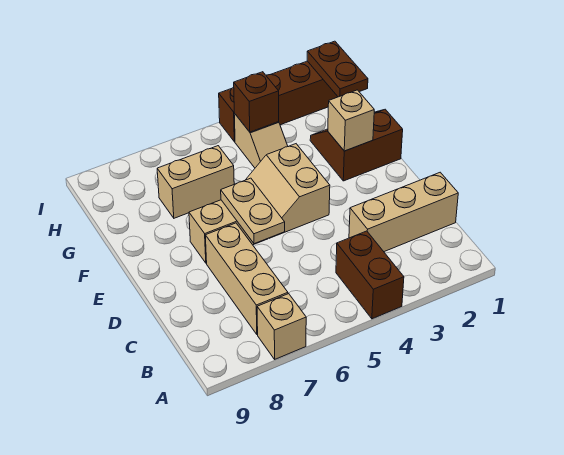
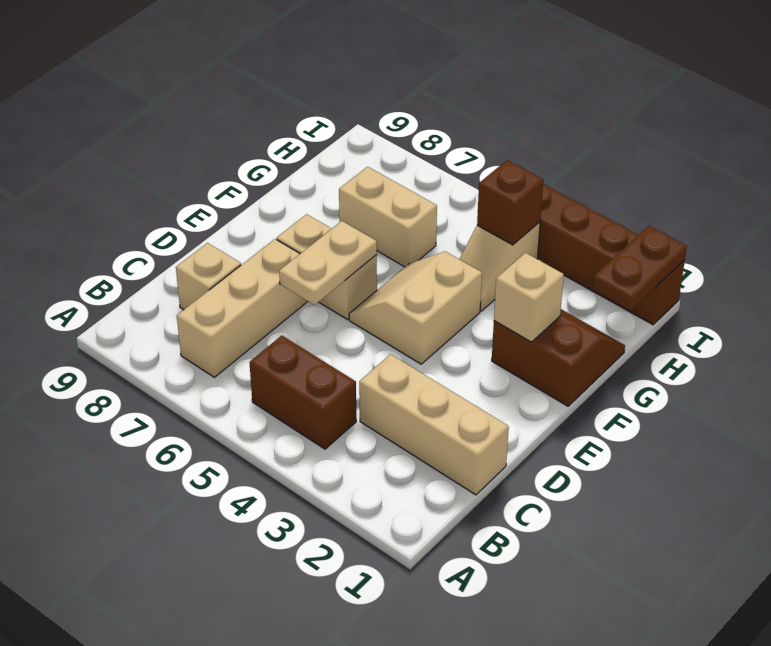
brown brick A4:B4 level 1 -> brown brick B4:B5 level 1
tan brick A7 level 1 -> tan brick C8 level 1

